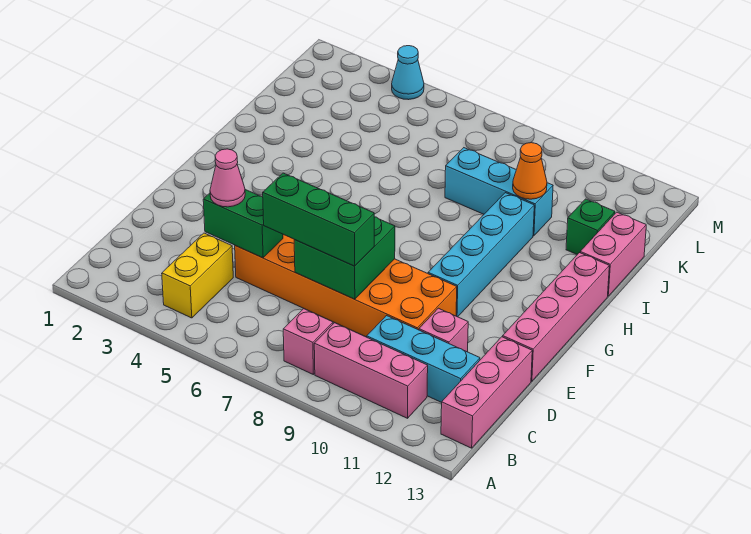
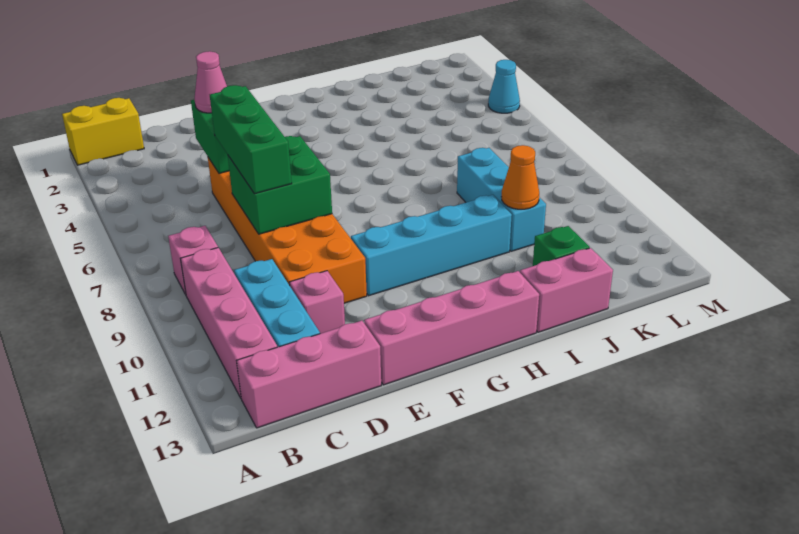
yellow brick B4:C4 level 1 -> yellow brick A1:B1 level 1
pink brick B9:B11 level 1 -> pink brick B9:B12 level 1

